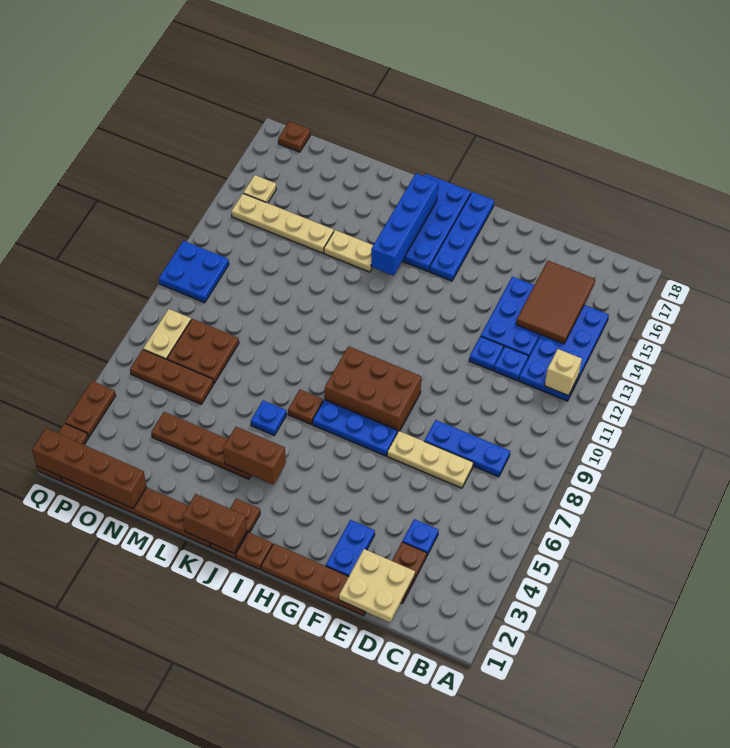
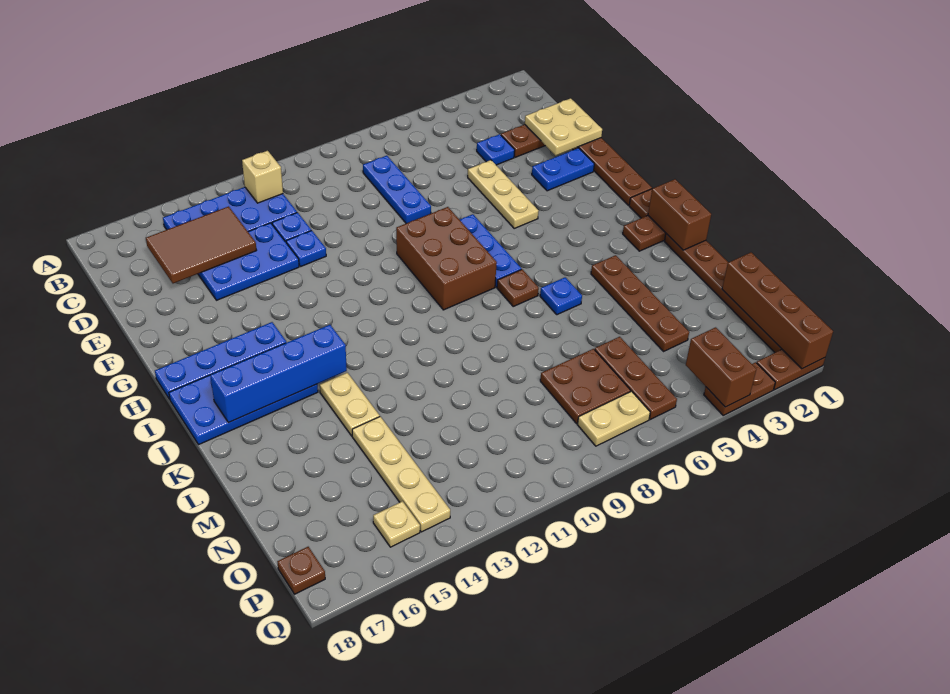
tan plate D7:F7 level 1 -> tan plate E5:G5 level 1
brown brick J4:K4 level 2 -> brown brick P4:Q4 level 2
blue plate P10:Q11 level 1 -> none

